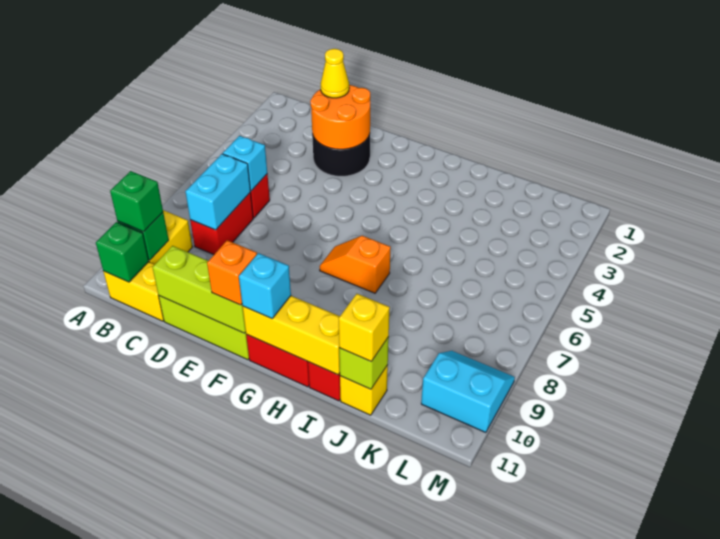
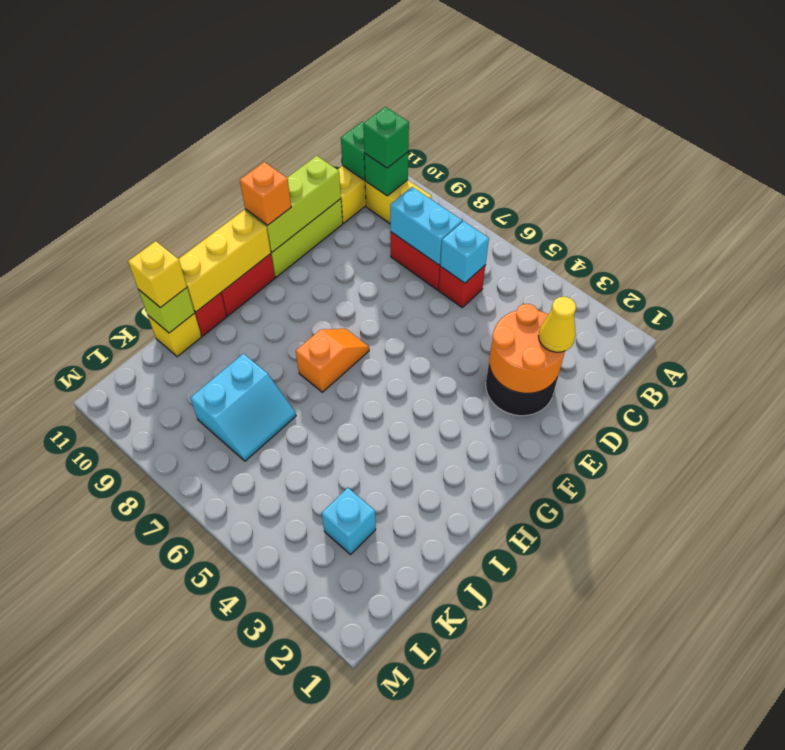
cyan brick G11 level 3 -> cyan brick K3 level 1
cyan slope L9:M10 level 1 top 10 -> cyan slope J7:K8 level 1 top 8

